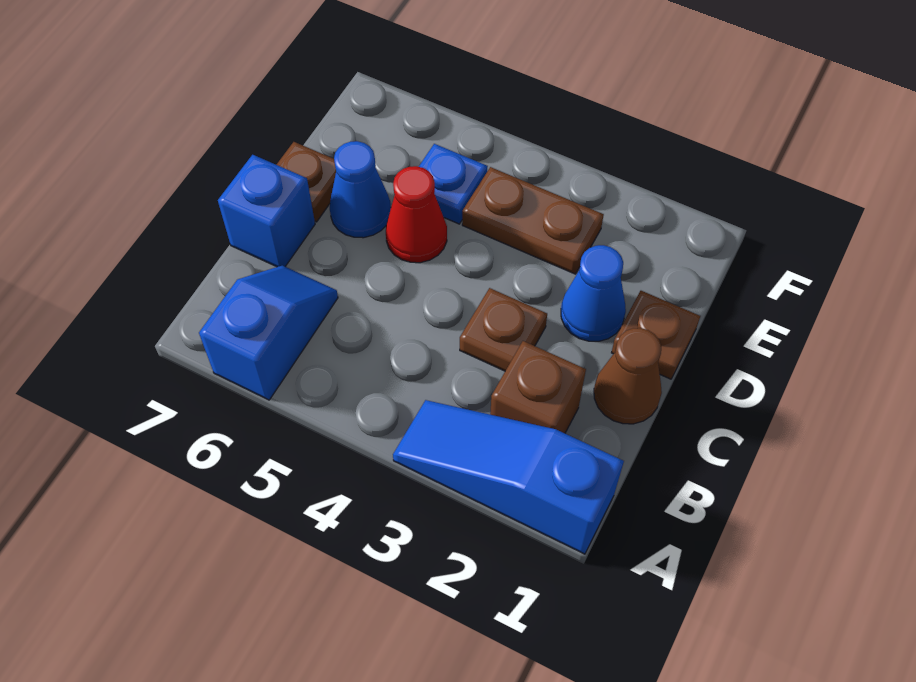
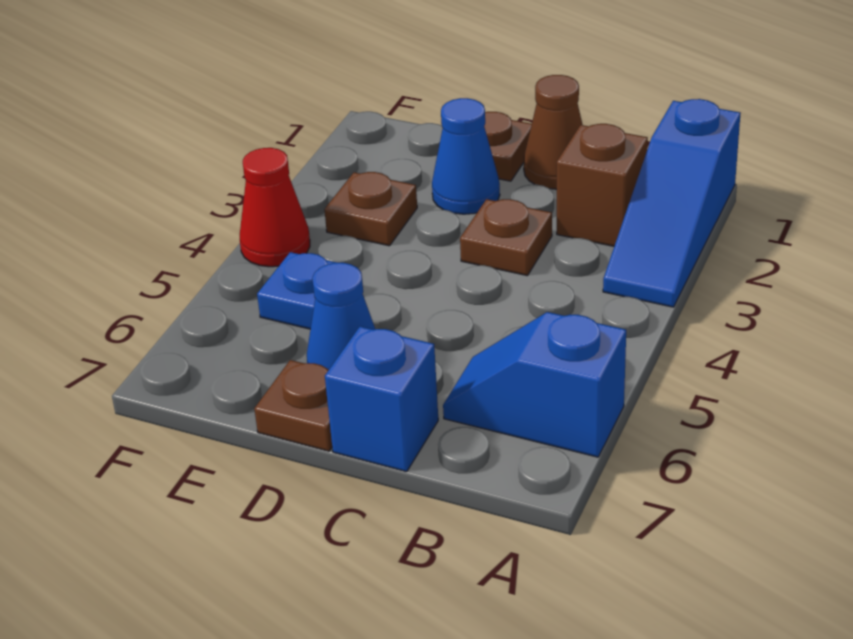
red cone D5 level 1 -> red cone F4 level 1
brown plate E3:E4 level 1 -> brown plate E3 level 1

